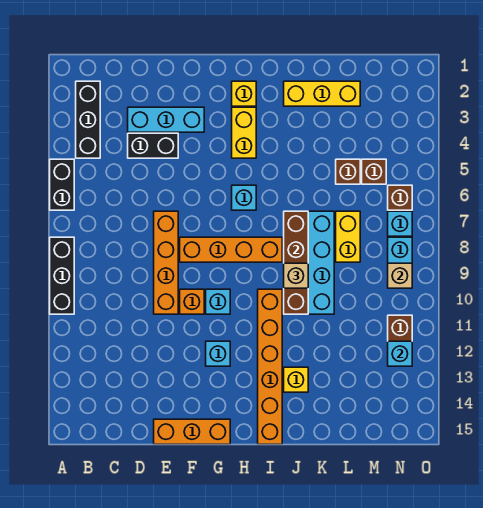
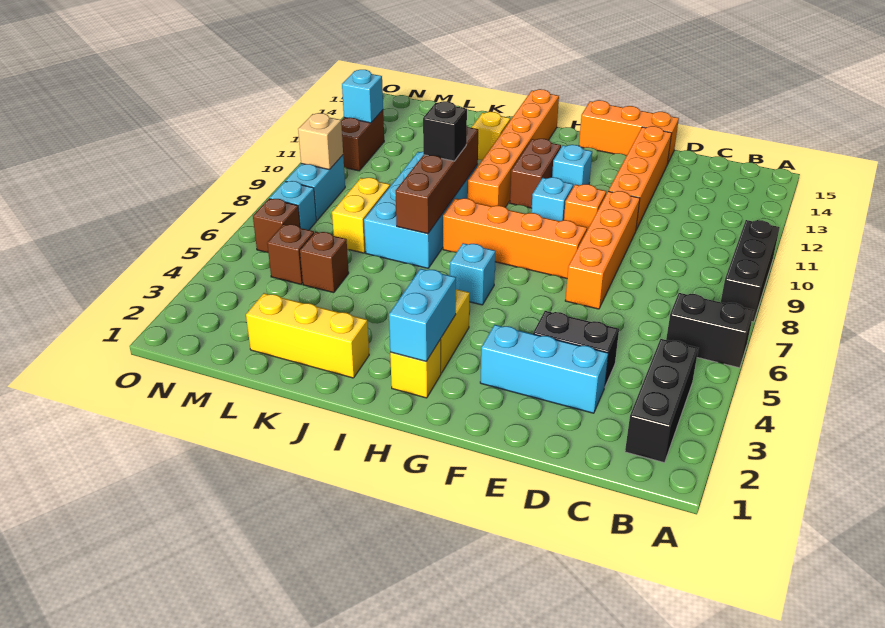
black brick A5:A6 level 1 -> black brick A6:B6 level 1
none -> orange brick E11:E14 level 1
none -> cyan brick H2:H3 level 2
none -> brown brick H11:H12 level 1
tan brick J9 level 3 -> black brick J9 level 3

